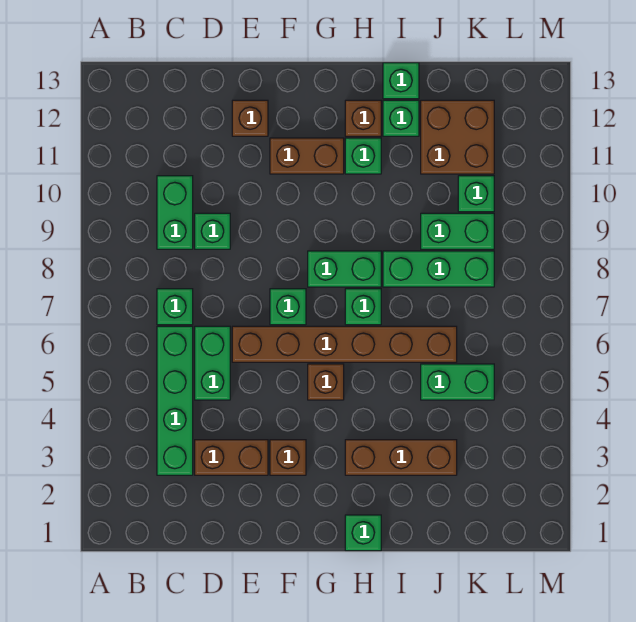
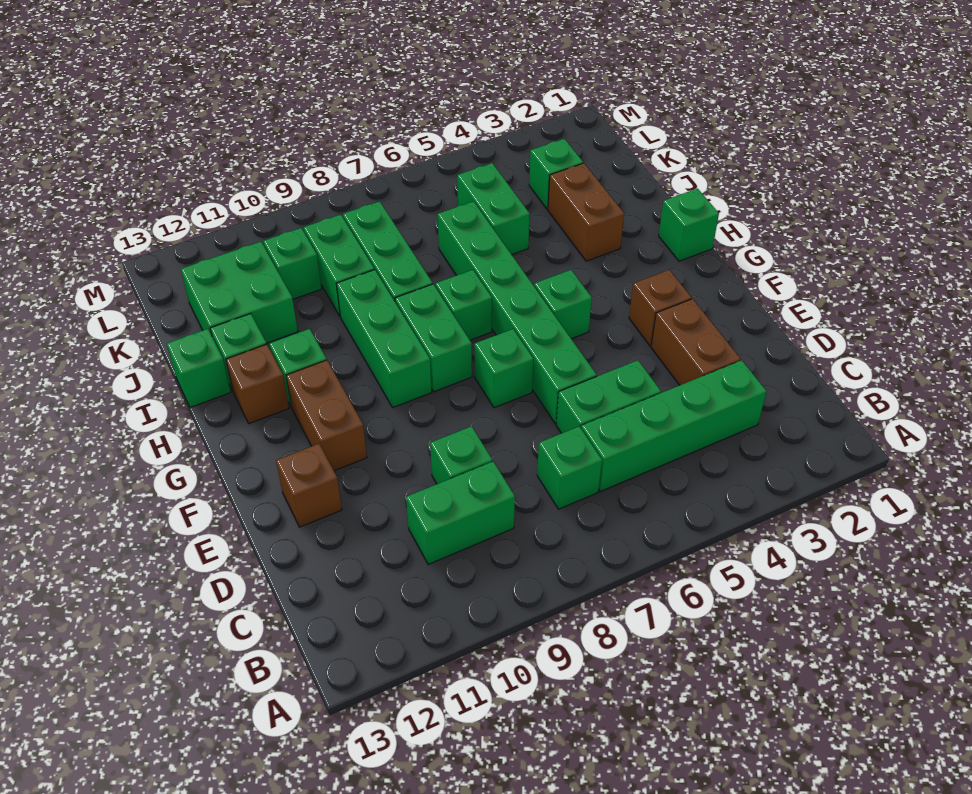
brown brick E6:J6 level 1 -> green brick E6:J6 level 1
brown brick G5 level 1 -> green brick G5 level 1
none -> green brick G9:I9 level 1
brown brick H3:J3 level 1 -> brown brick I3:J3 level 1
brown brick J11:K12 level 1 -> green brick J11:K12 level 1
none -> green brick K3 level 1

